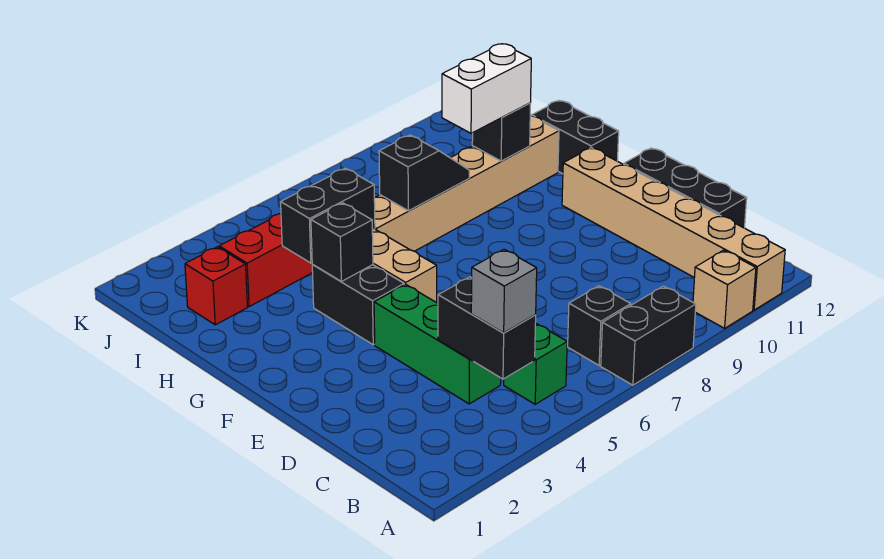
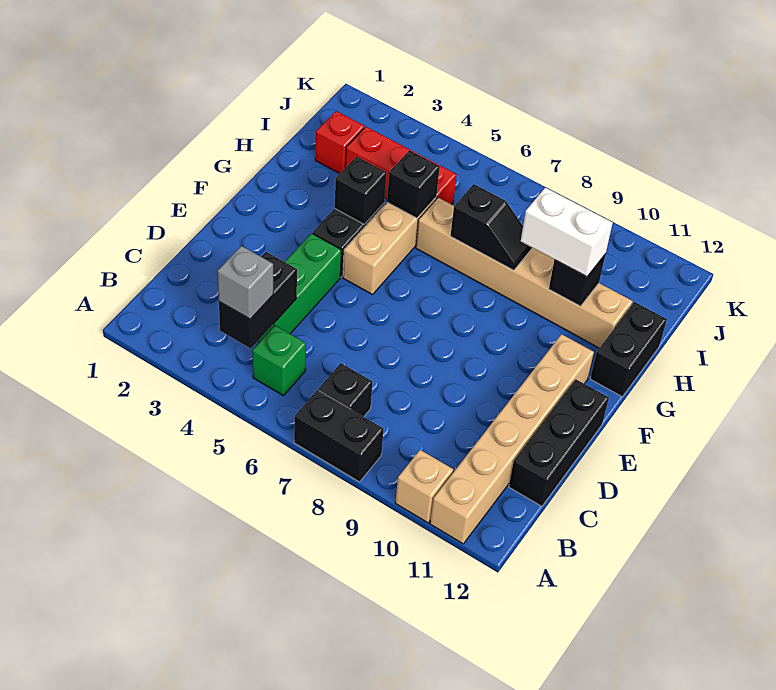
black brick H4:H5 level 2 -> black brick H5 level 2

